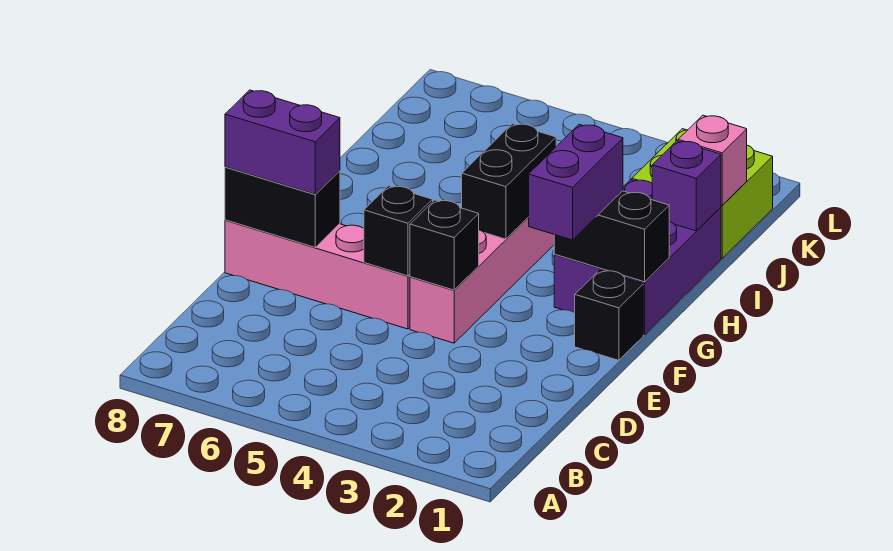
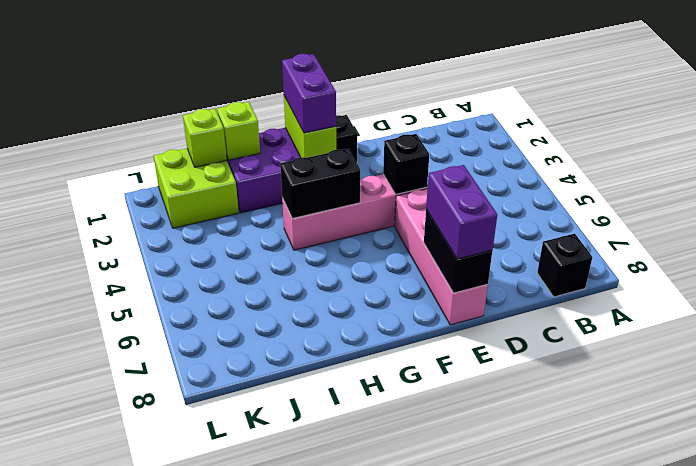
black brick E5 level 2 -> black brick B8 level 1
purple brick F2:G2 level 3 -> purple brick G1:G2 level 3
black brick G1:G2 level 2 -> lime brick G1:G2 level 2
purple brick I1 level 2 -> lime brick I1 level 2
pink brick J1 level 2 -> lime brick J1 level 2

